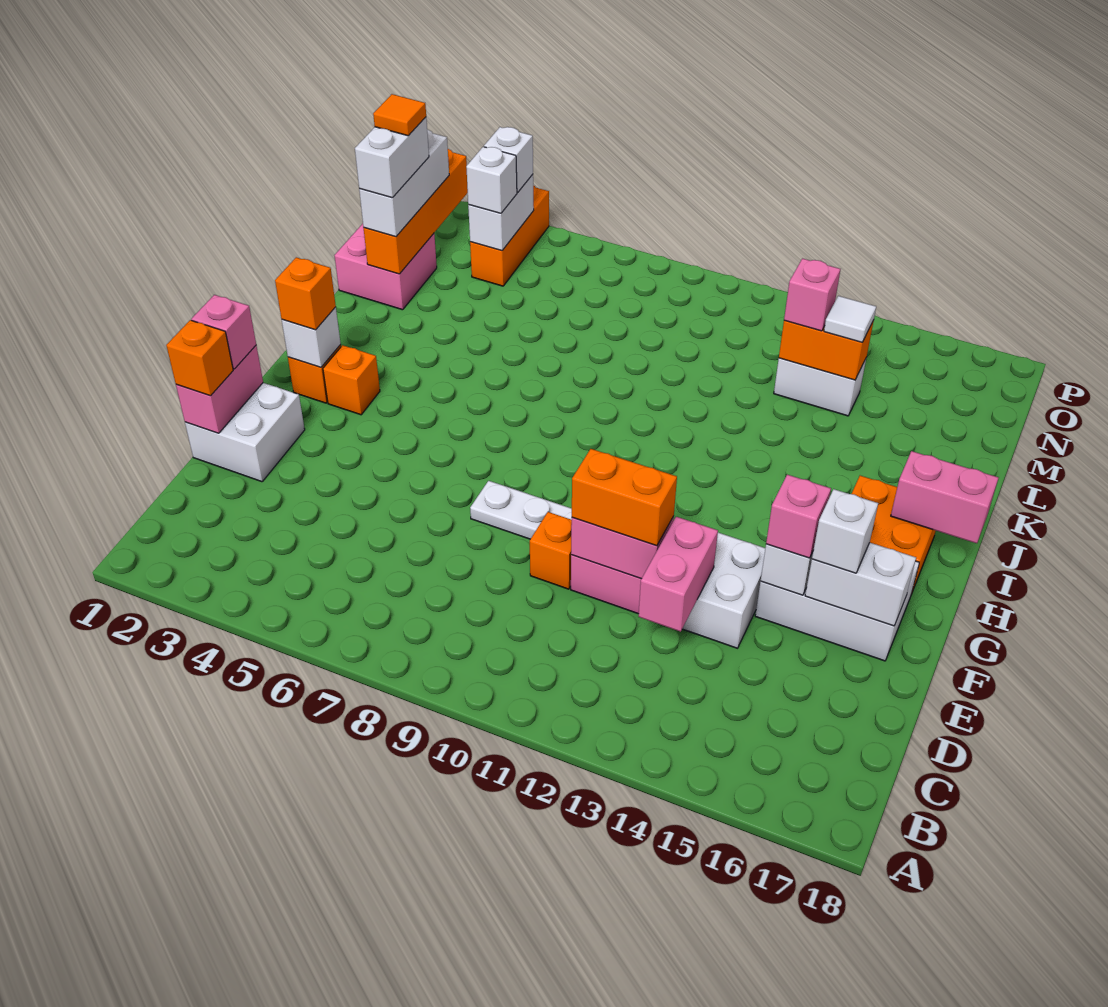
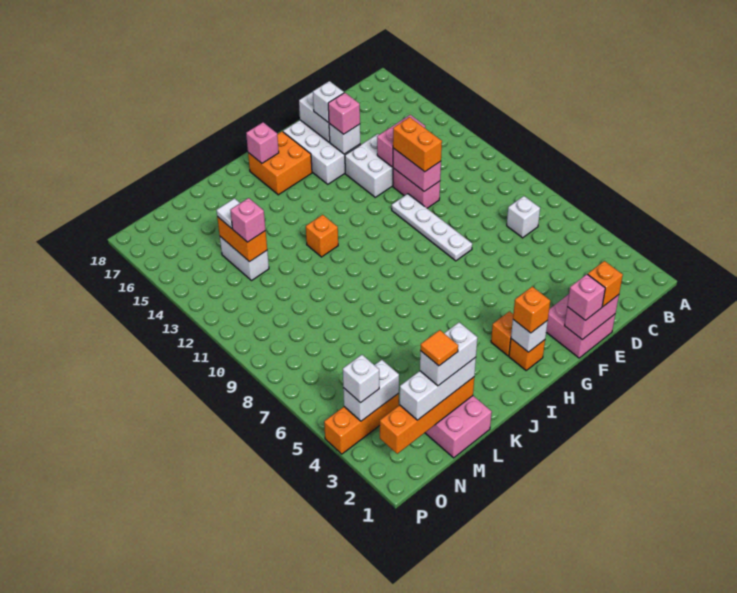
white brick E1:F2 level 1 -> pink brick E1:F2 level 1
orange brick E10 level 1 -> orange brick J12 level 1
pink brick I17:I18 level 2 -> pink brick I17 level 2
white brick N4 level 3 -> white brick C7 level 1

